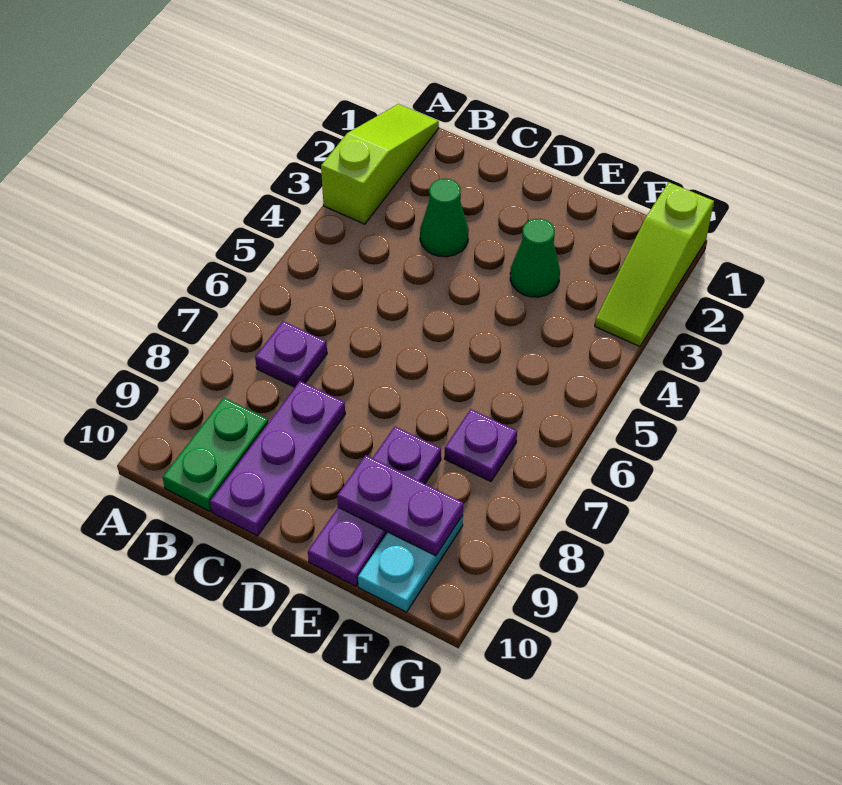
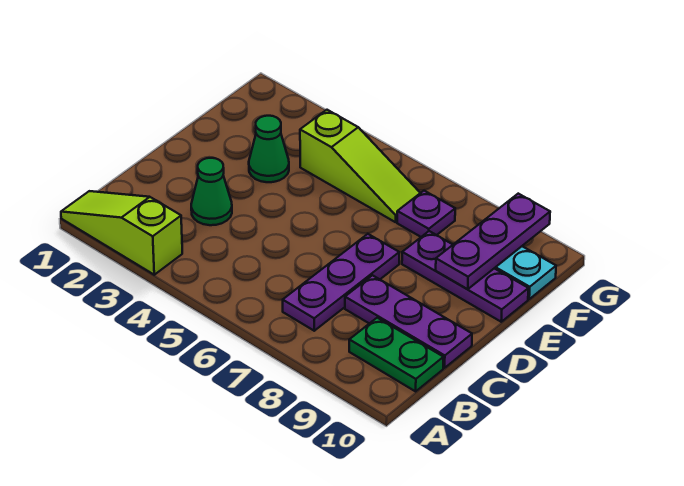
purple plate B7 level 1 -> purple plate B7:D7 level 1
purple plate E9:F9 level 2 -> purple plate E9:G9 level 2
lime slope G1:G3 level 1 top 1 -> lime slope F4:F6 level 1 top 4

